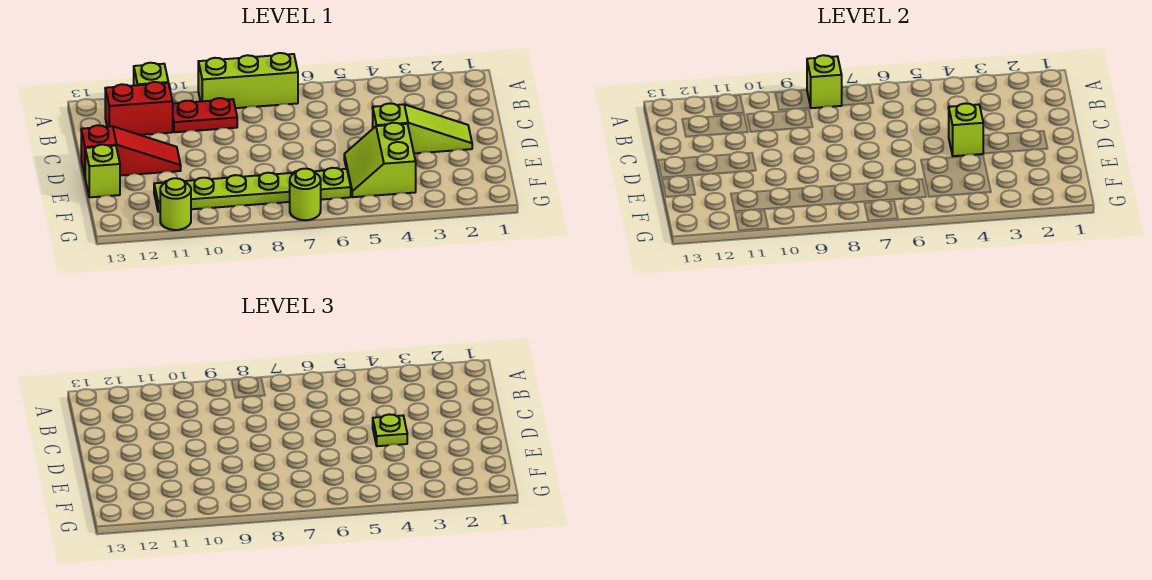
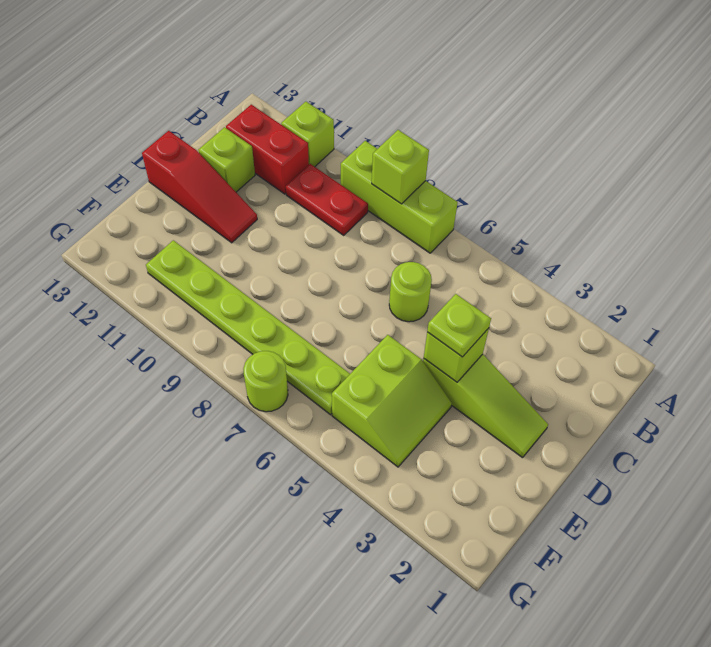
lime slope E4:F5 level 1 top 4 -> lime slope E4:F5 level 1 top 5
lime brick E13 level 1 -> lime brick C12 level 1
lime round brick G11 level 1 -> lime round brick C6 level 1

